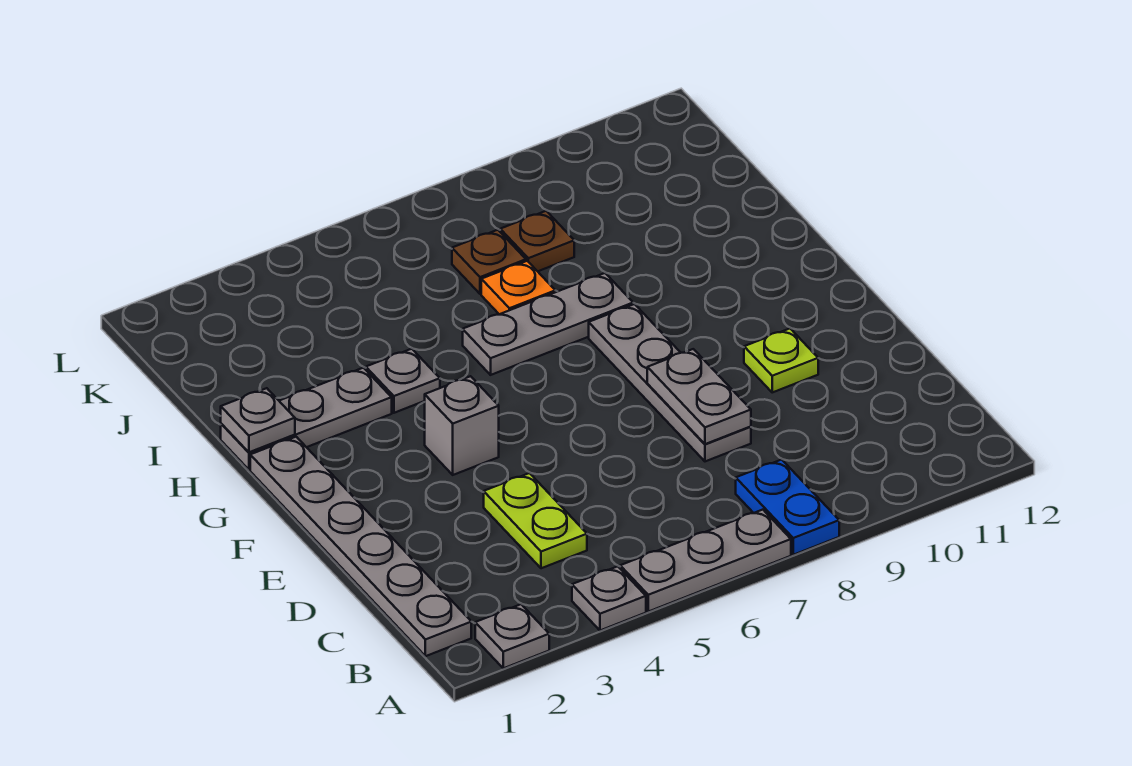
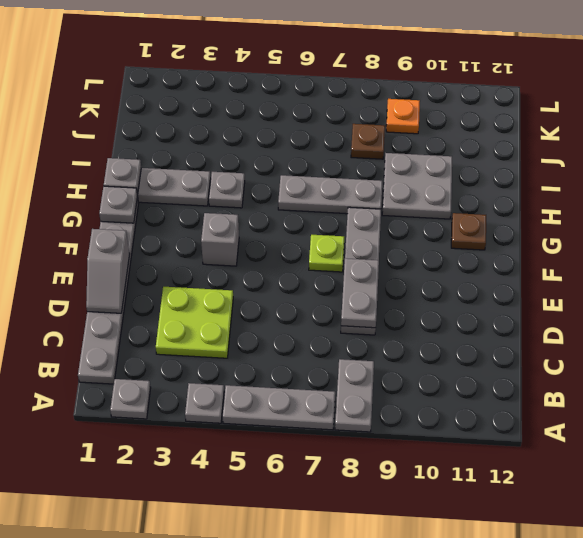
blue plate A8:B8 level 1 -> grey plate A8:B8 level 1
lime plate C4:D4 level 1 -> lime plate C3:D4 level 1
none -> grey slope D1:E1 level 2 top E
lime plate E10 level 1 -> lime plate F7 level 1
none -> grey plate G1 level 2
none -> grey plate H9:I10 level 1
orange plate I7 level 1 -> orange plate K9 level 1
brown plate J7 level 1 -> brown plate G11 level 1

